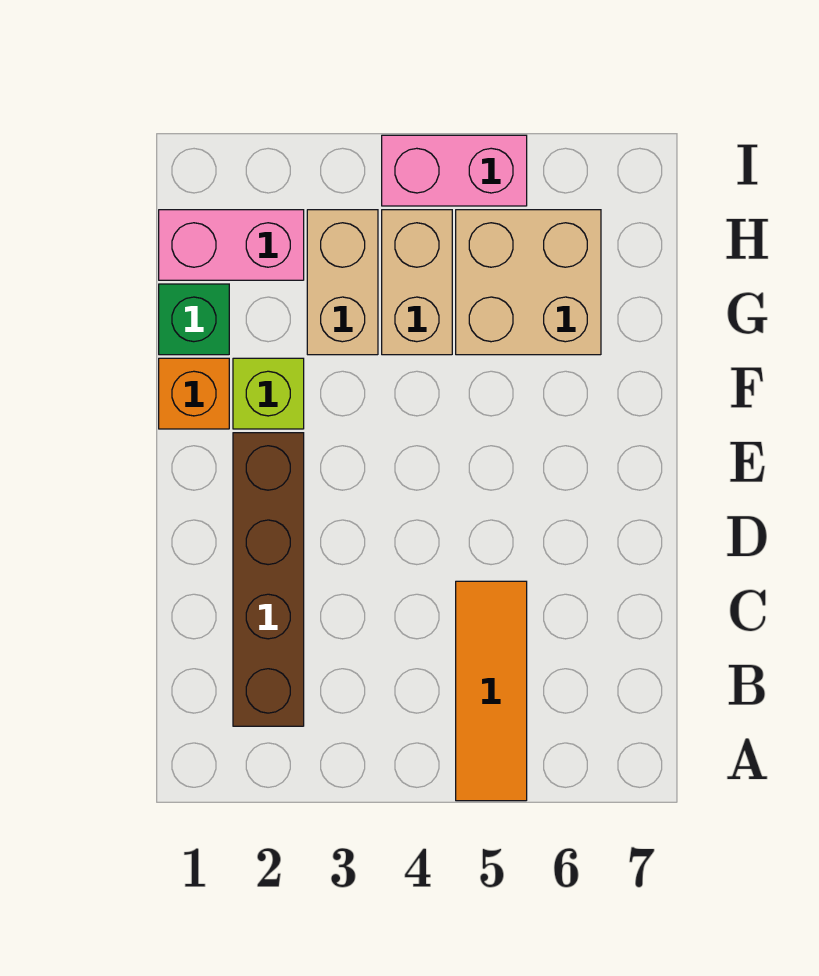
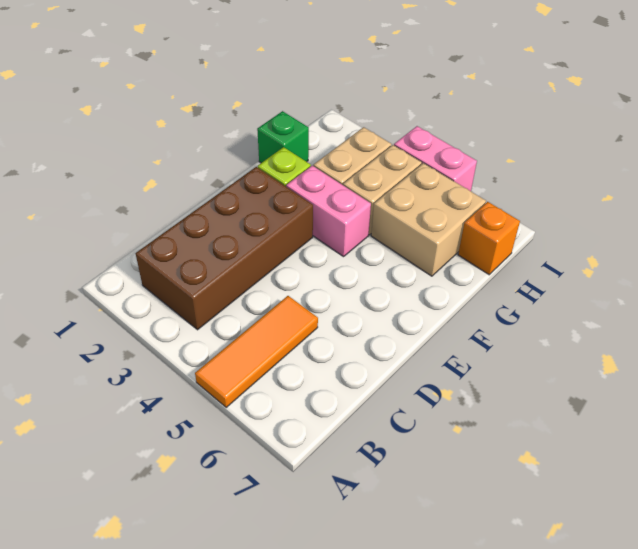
brown brick B2:E2 level 1 -> brown brick B2:E3 level 1
orange brick F1 level 1 -> orange brick H7 level 1
pink brick H1:H2 level 1 -> pink brick F3:F4 level 1

